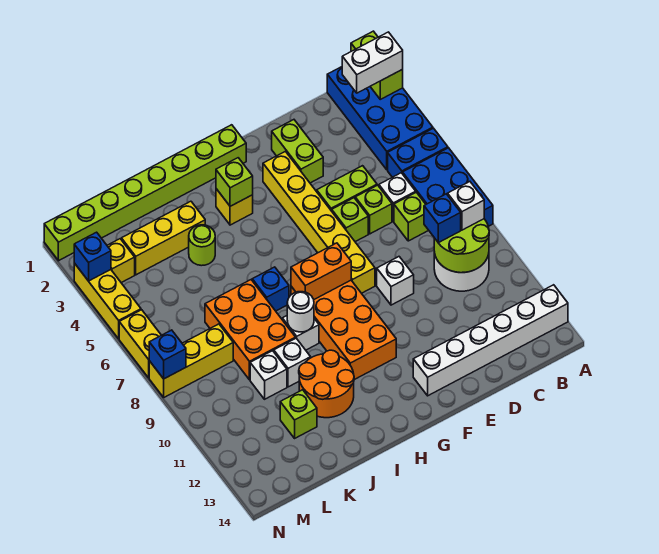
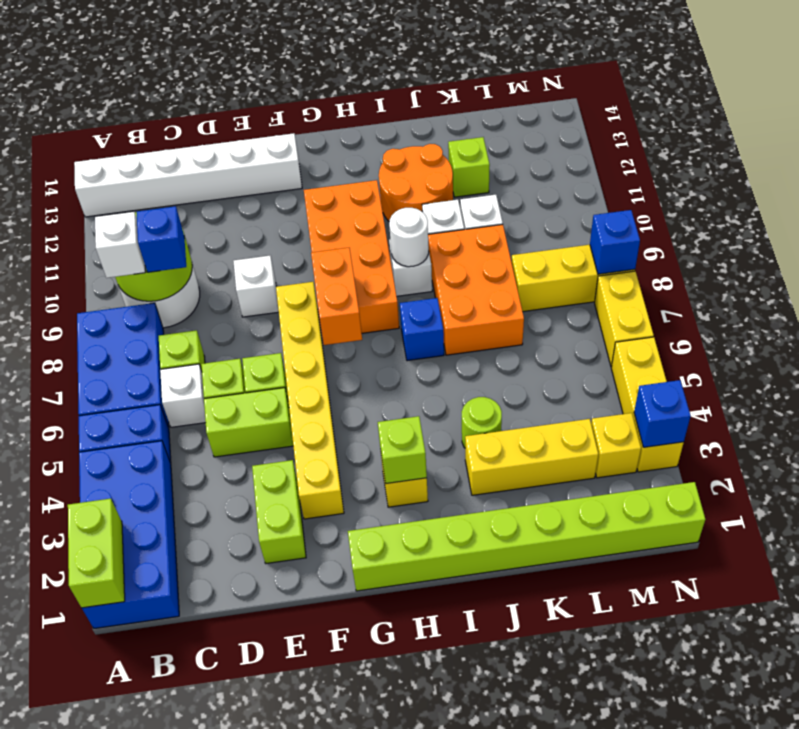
white brick A2:B2 level 3 -> none
orange brick G8:H8 level 2 -> orange brick G7:G8 level 2

